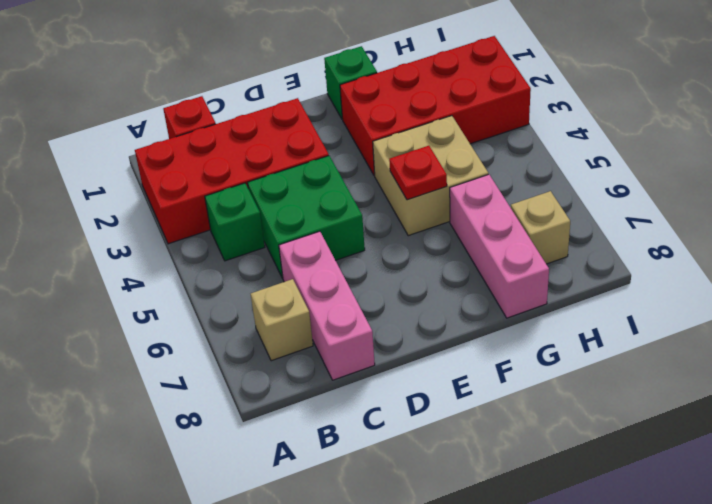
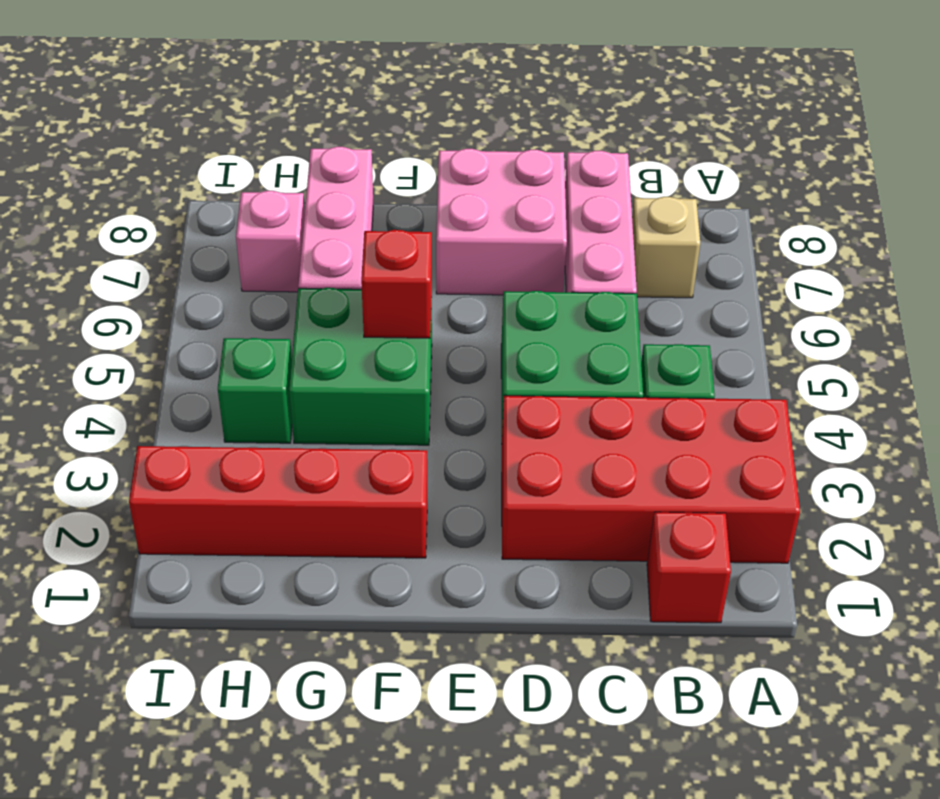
none -> pink brick D7:E8 level 1
green brick F1 level 1 -> green brick H4 level 1
red brick F2:I3 level 1 -> red brick F2:I2 level 1
tan brick F4:G5 level 1 -> green brick F4:G5 level 1
red plate F5 level 2 -> red brick F5 level 2
tan brick H7 level 1 -> pink brick H7 level 1

